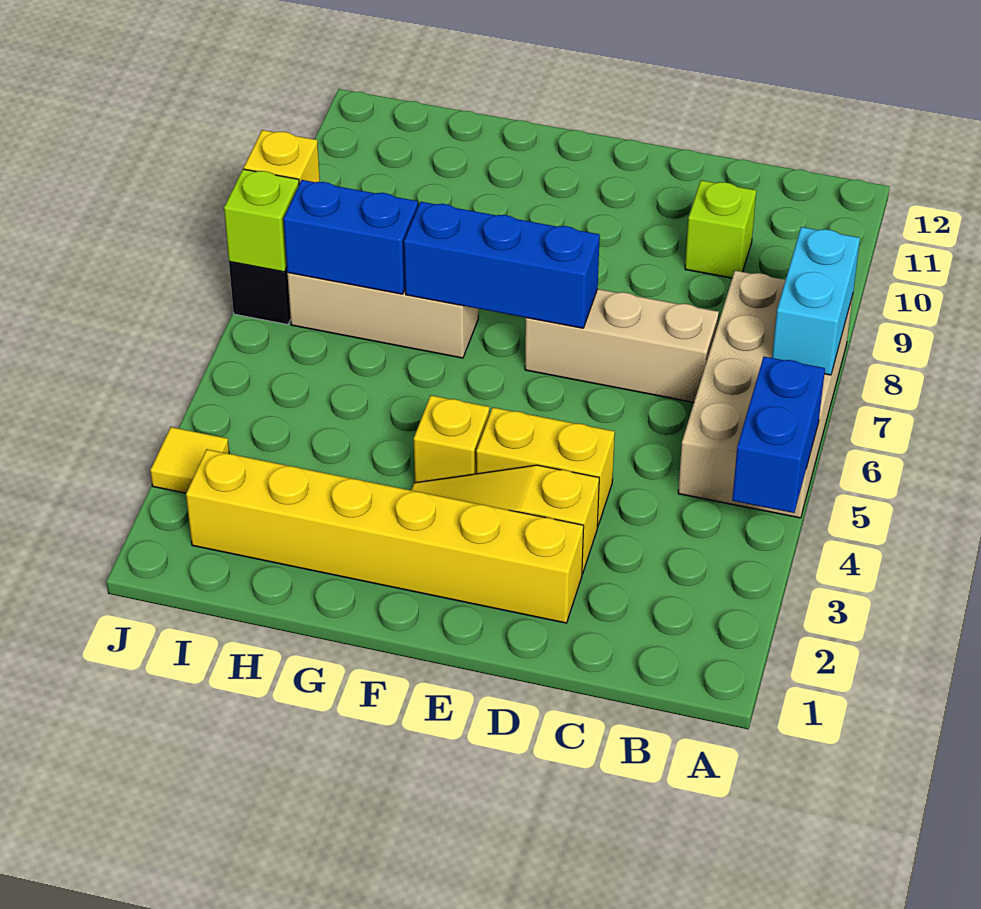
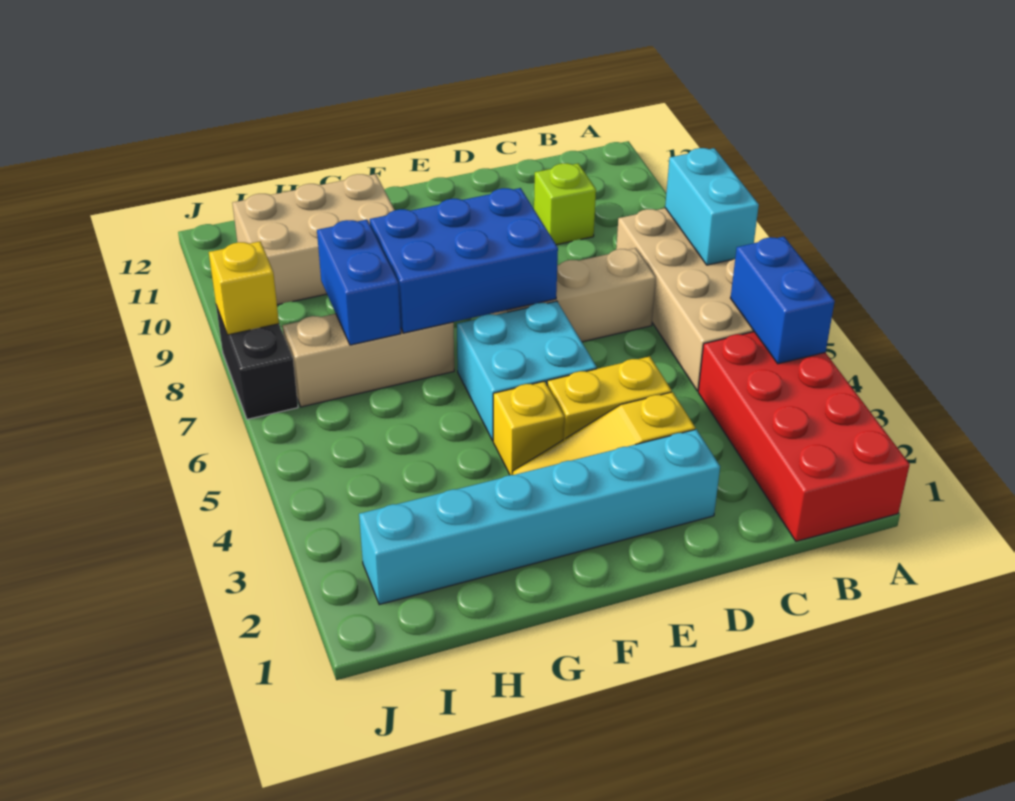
none -> red brick A1:B4 level 1
yellow brick D2:I2 level 1 -> cyan brick D2:I2 level 1
none -> cyan brick E5:F6 level 1
blue brick E7:G7 level 2 -> blue brick E7:G8 level 2
none -> tan brick G10:I11 level 1
blue brick H7:I7 level 2 -> blue brick H7:H8 level 2
yellow tile J3 level 1 -> none
lime brick J7 level 2 -> none

